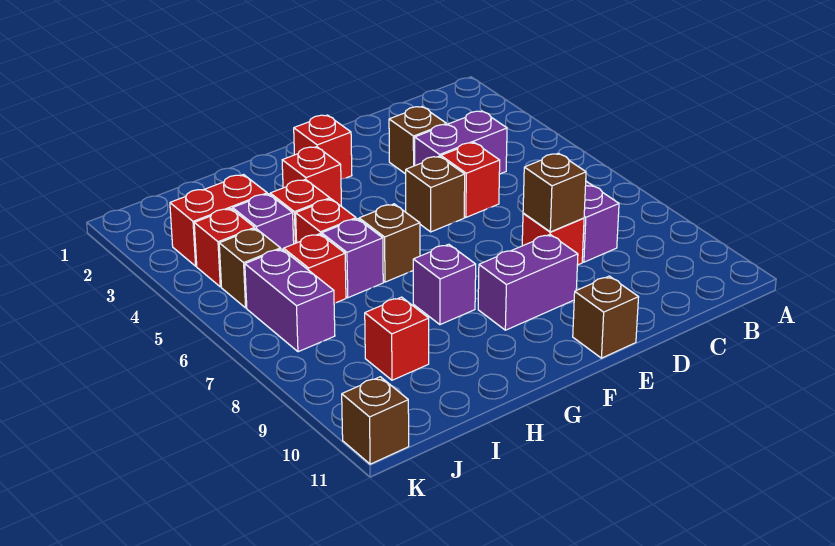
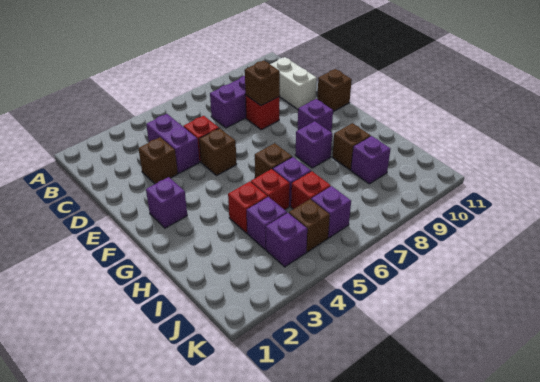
none -> white brick C10:D10 level 1
purple brick E9:F9 level 1 -> purple brick F9 level 1
red brick F2 level 1 -> purple brick F2 level 1
red brick G3 level 1 -> none
red brick I3:J3 level 1 -> none
red brick I9 level 1 -> purple brick I9 level 1
red brick J4 level 1 -> purple brick J4 level 1
purple brick J6:J7 level 1 -> purple brick J6 level 1
brown brick K11 level 1 -> brown brick H9 level 1

